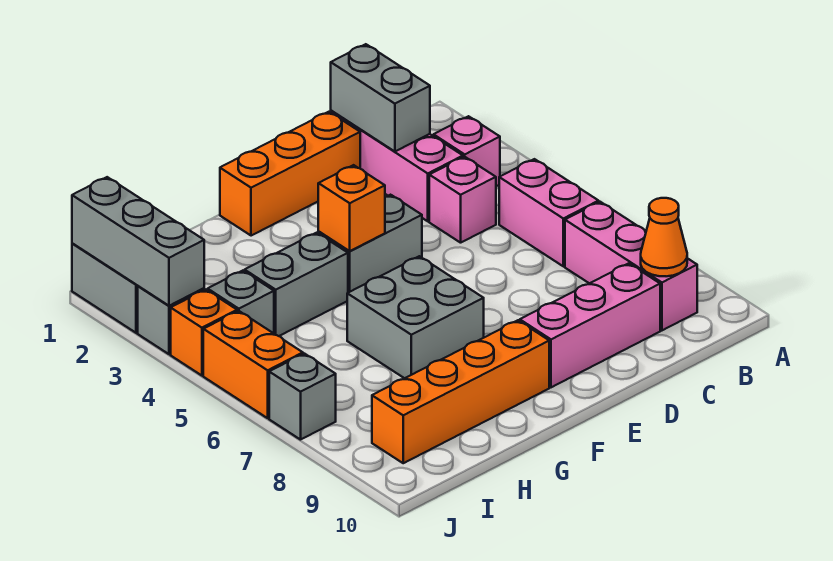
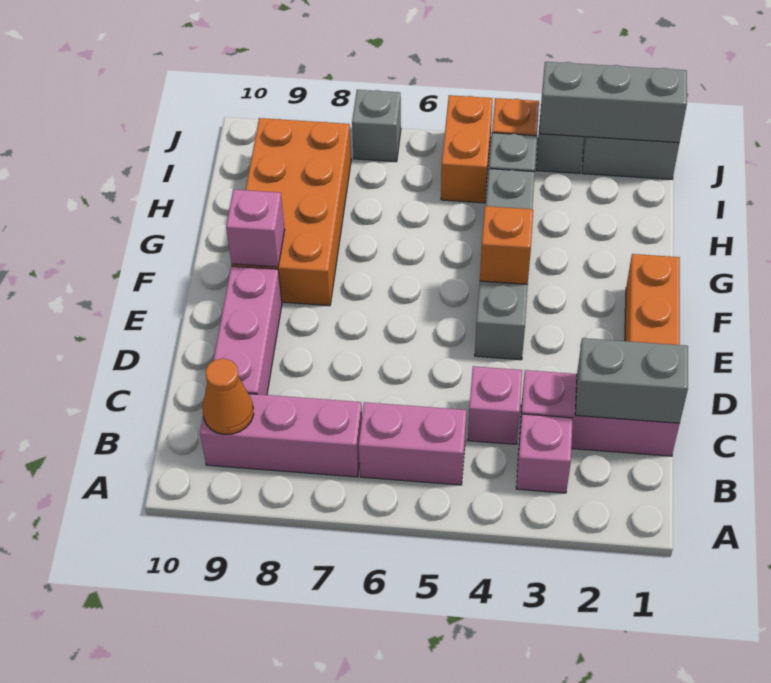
grey brick F6:G7 level 1 -> none
orange brick F9:I9 level 1 -> orange brick F8:I9 level 1
none -> pink brick F9 level 2
orange brick J5:J6 level 1 -> orange brick I5:J5 level 1

